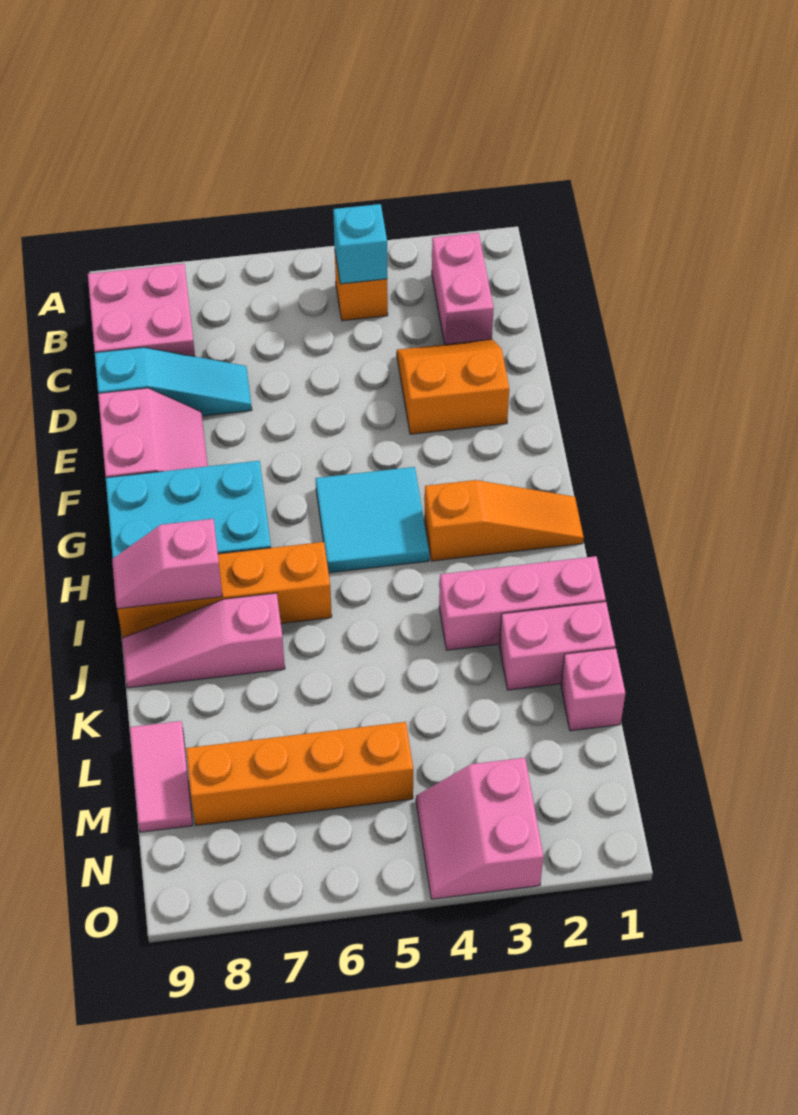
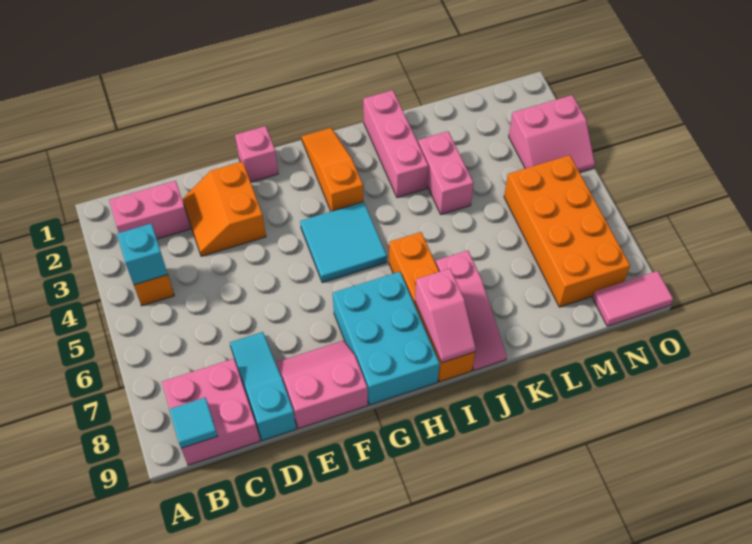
none -> cyan tile B9 level 2
pink brick K1:K2 level 1 -> pink brick K3:K4 level 1
pink brick L1 level 1 -> pink brick F1 level 1
pink tile L9:M9 level 1 -> pink tile N9:O9 level 1
orange brick M5:M8 level 1 -> orange brick M5:N8 level 1

